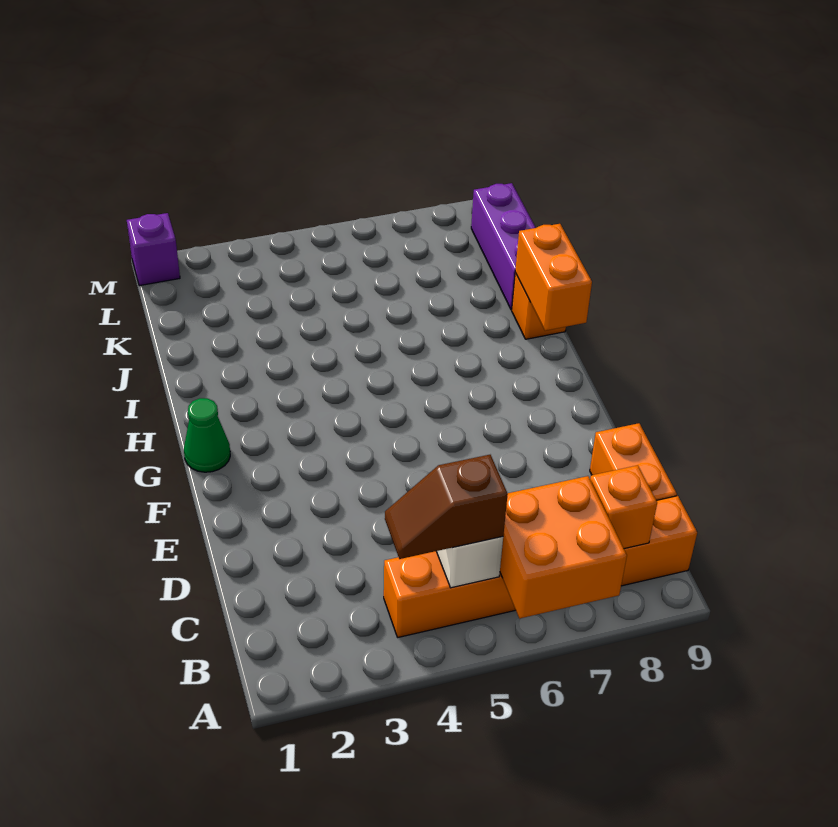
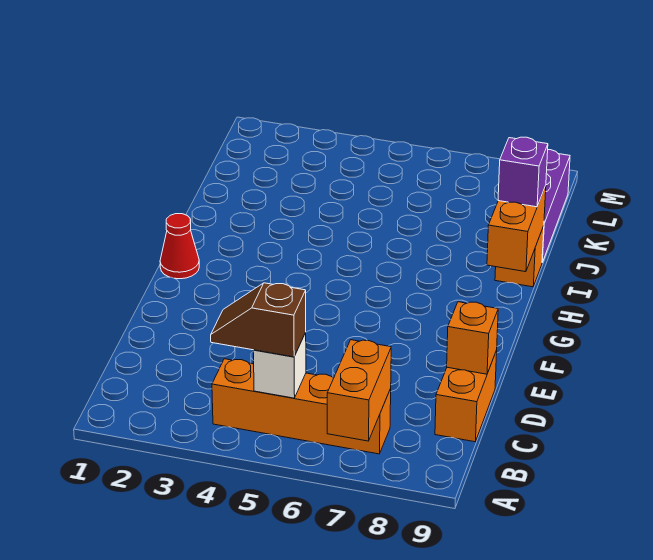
orange brick A6:B7 level 2 -> orange brick A7:B7 level 2
orange brick B4:B9 level 1 -> orange brick B4:B7 level 1
orange brick B8 level 2 -> orange brick D9 level 2
green cone G1 level 1 -> red cone G1 level 1
purple brick M1 level 1 -> purple brick I9 level 3

